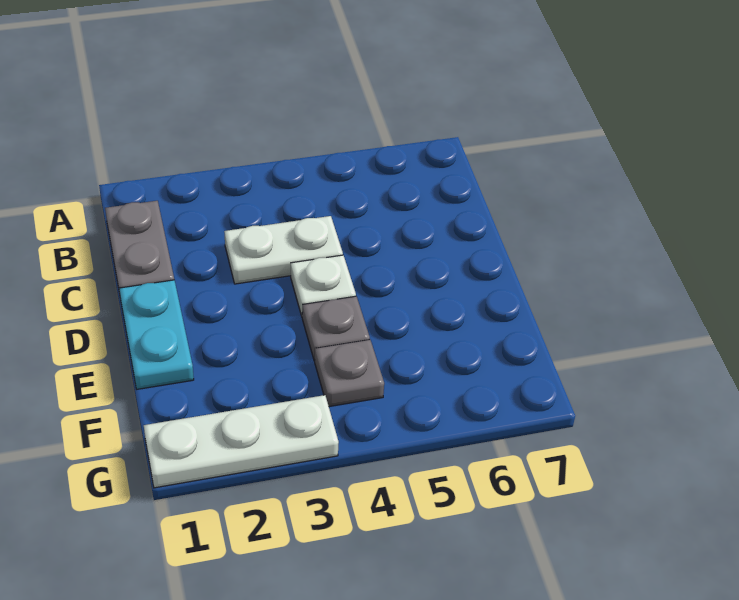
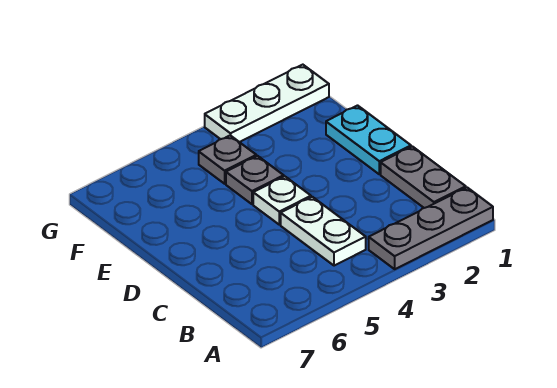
none -> grey plate A1:A3 level 1
white plate C3:C4 level 1 -> white plate B4:C4 level 1

